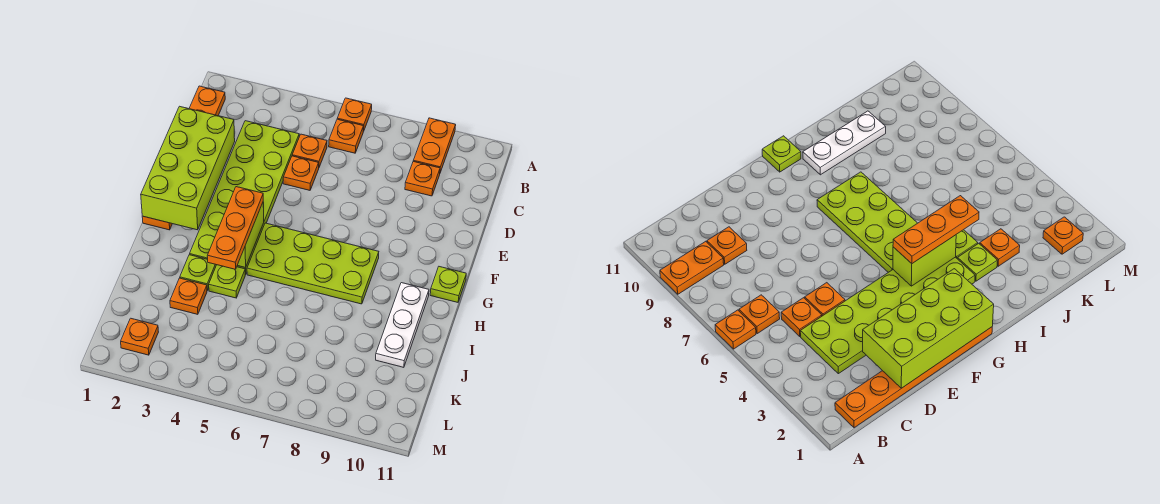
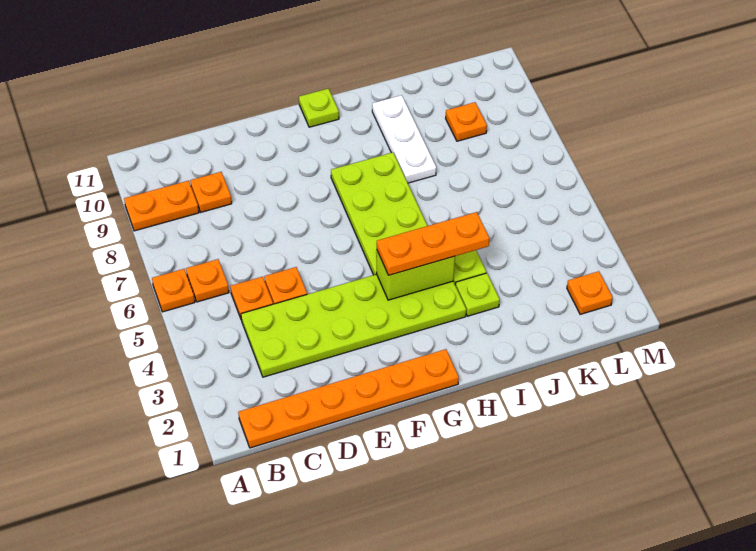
lime brick D1:G2 level 2 -> none
white plate H10:J10 level 1 -> white plate I8:I10 level 1
orange plate J3 level 1 -> orange plate K9 level 1

